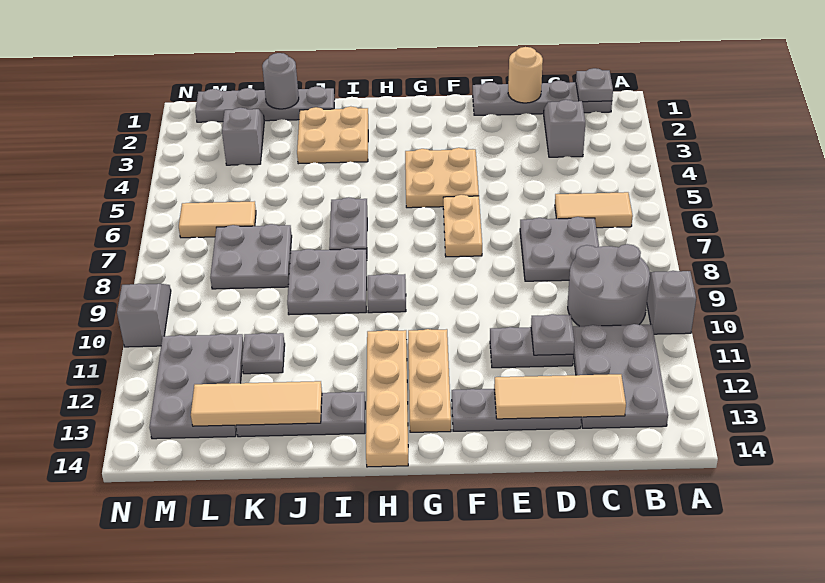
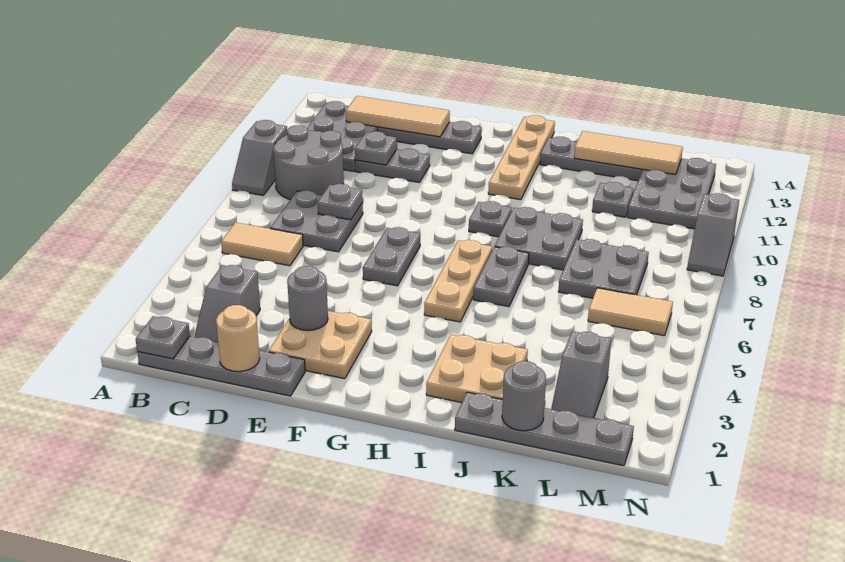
none -> grey plate D8 level 2
none -> grey round brick E3 level 2
tan plate F4:G5 level 1 -> tan plate E2:F3 level 1
tan plate F6:F7 level 1 -> grey plate F6:F7 level 1
tan plate G11:G13 level 1 -> tan plate H5:H7 level 1

